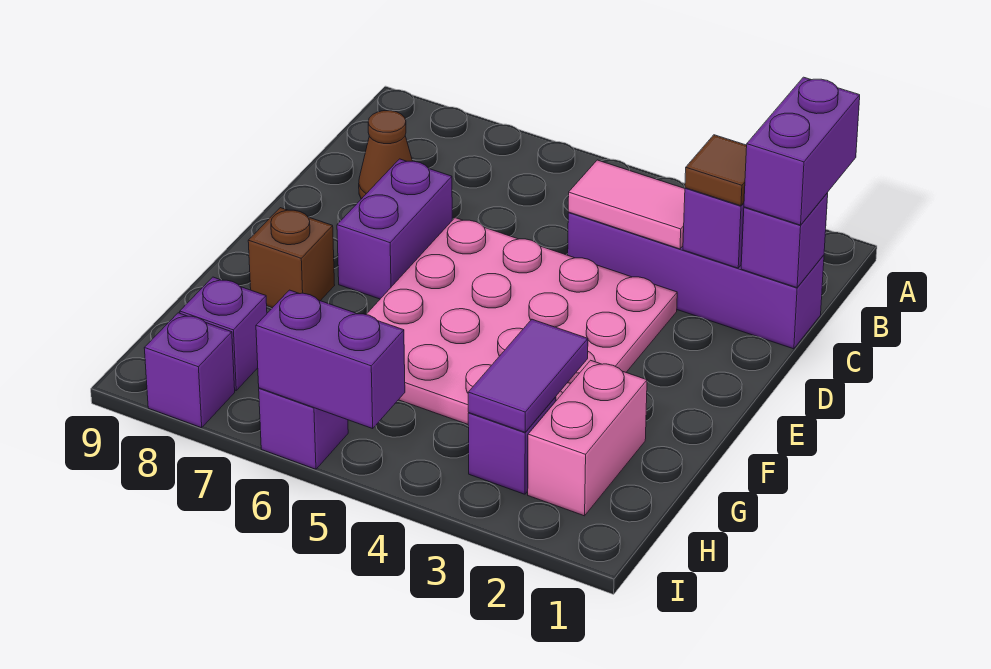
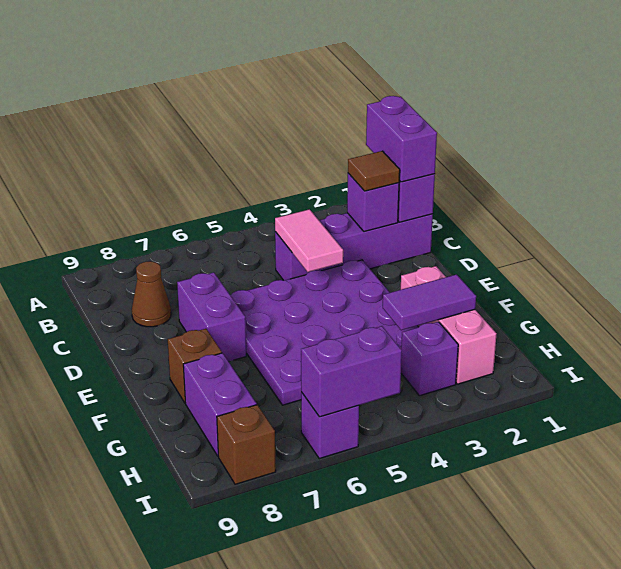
pink tile C3:C4 level 2 -> pink tile C4:D4 level 2
pink plate D3:G6 level 1 -> purple plate D3:G6 level 1
pink brick G2:H2 level 1 -> pink brick F2:H2 level 1
purple tile G3:H3 level 2 -> purple tile G2:G3 level 2
purple brick H8 level 1 -> purple brick G8:H8 level 1
purple brick I8 level 1 -> brown brick I8 level 1

